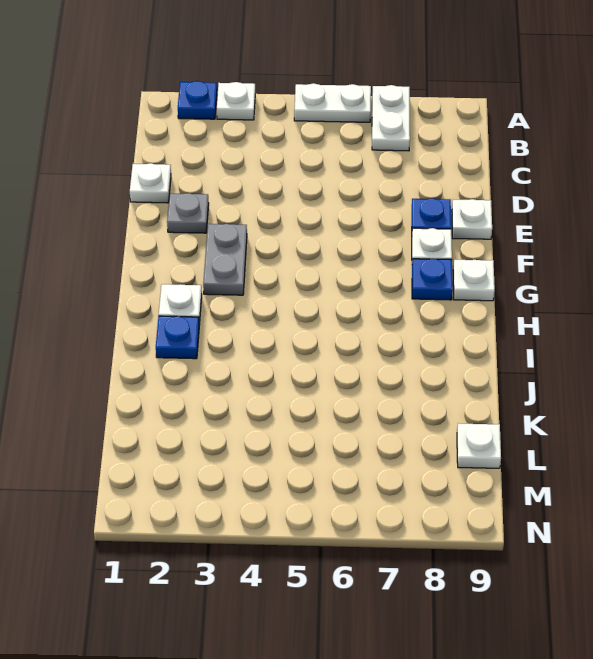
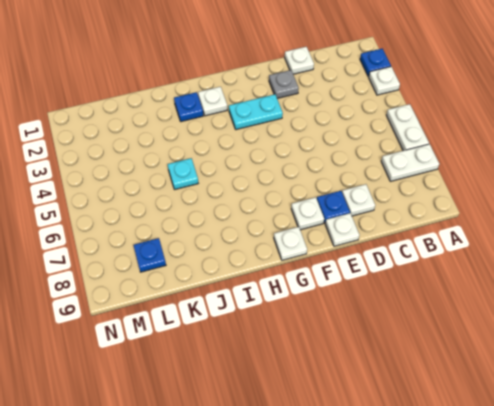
grey plate F3:G3 level 1 -> cyan plate F3:G3 level 1
blue plate G8 level 1 -> blue plate L8 level 1
none -> cyan plate J5 level 1
white plate L9 level 1 -> white plate D8 level 1

